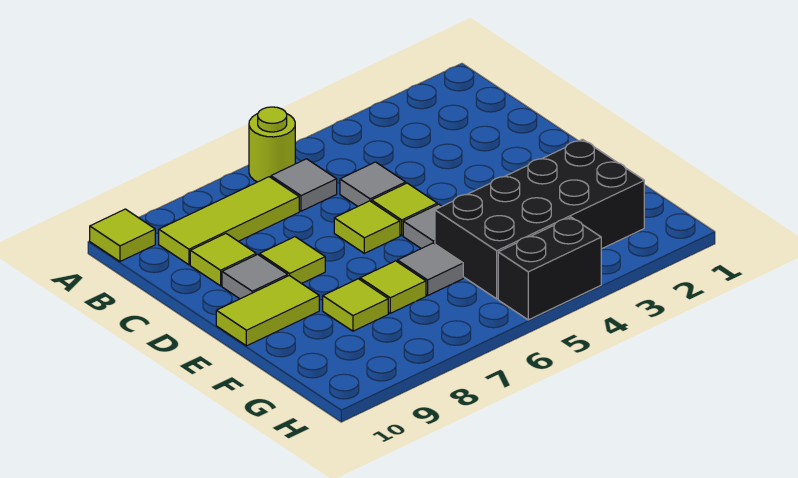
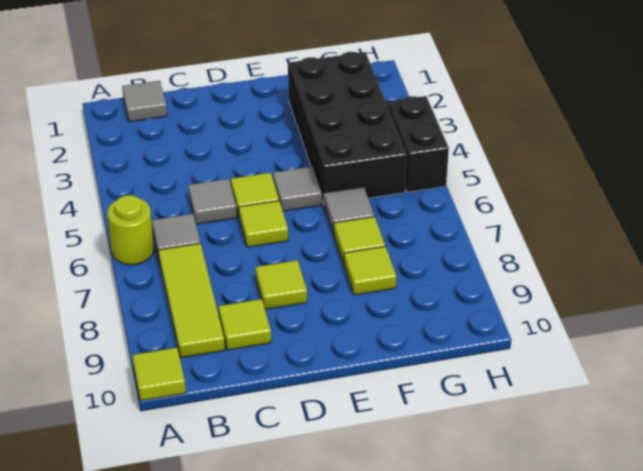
grey tile D9 level 1 -> grey tile B1 level 1
lime tile E9:E10 level 1 -> none

